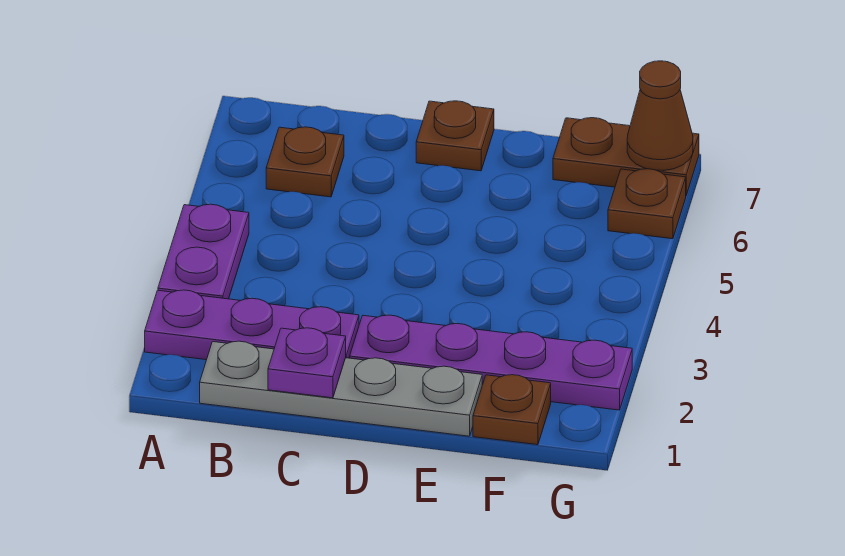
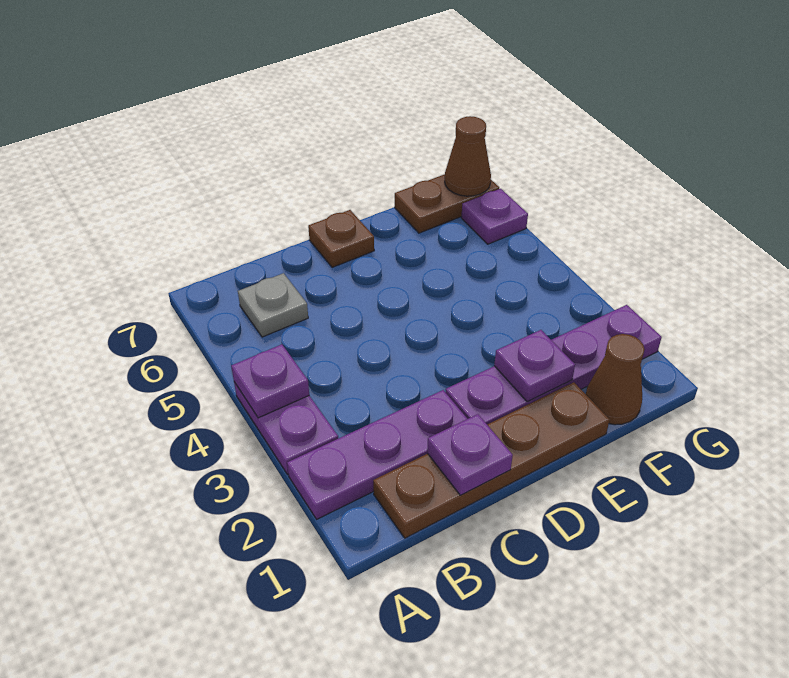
none -> purple plate A4 level 2
grey plate B1:E1 level 1 -> brown plate B1:E1 level 1
brown plate B6 level 1 -> grey plate B6 level 1
none -> purple plate E2 level 2
brown plate F1 level 1 -> brown cone F1 level 1
brown plate G6 level 1 -> purple plate G6 level 1

